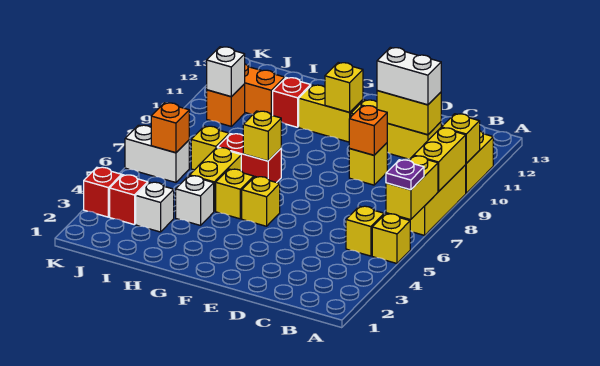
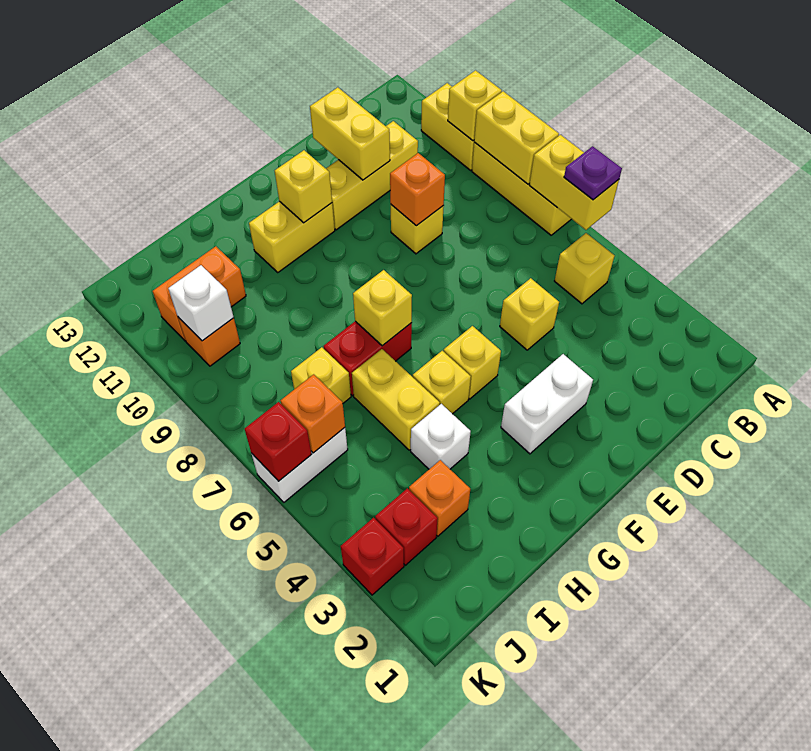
yellow brick A5 level 1 -> yellow brick D5 level 1
yellow brick C11:D11 level 2 -> yellow brick D11:D12 level 2
white brick C11:D11 level 3 -> white brick E3:F3 level 1
red brick H11 level 1 -> red brick K6 level 2
white brick I3 level 1 -> orange brick I3 level 1

